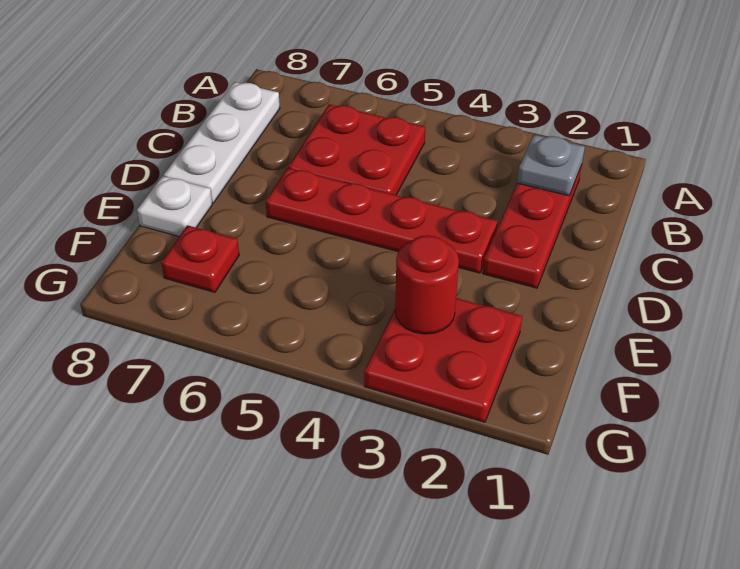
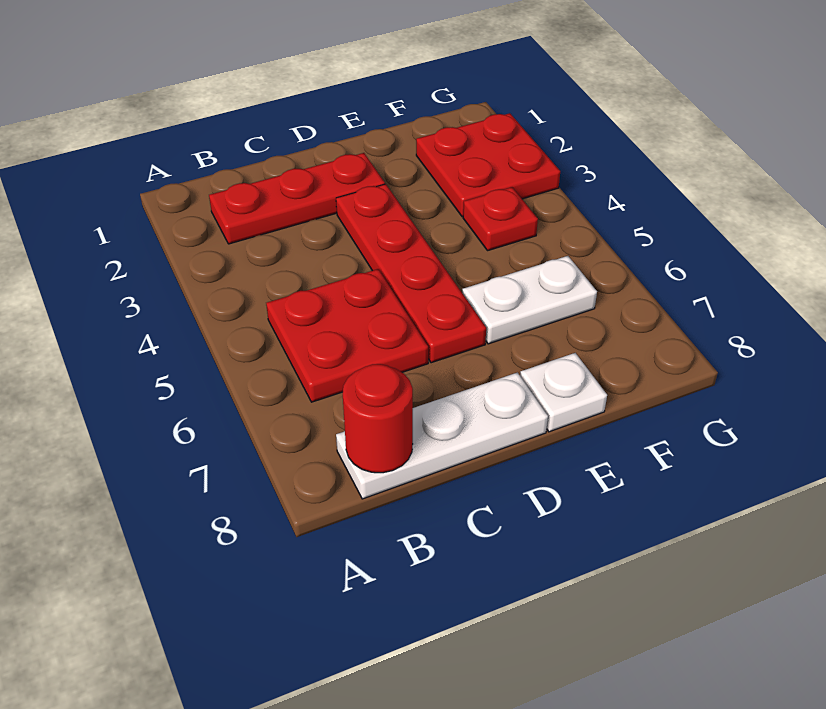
grey plate B2 level 2 -> none
none -> white plate E6:F6 level 1
red round brick F3 level 2 -> red round brick B8 level 2
red plate F7 level 1 -> red plate F4 level 1

